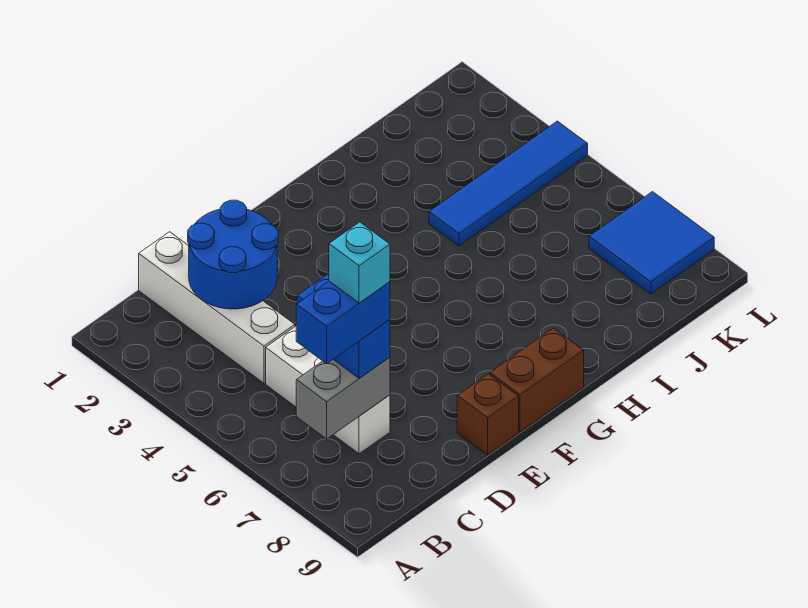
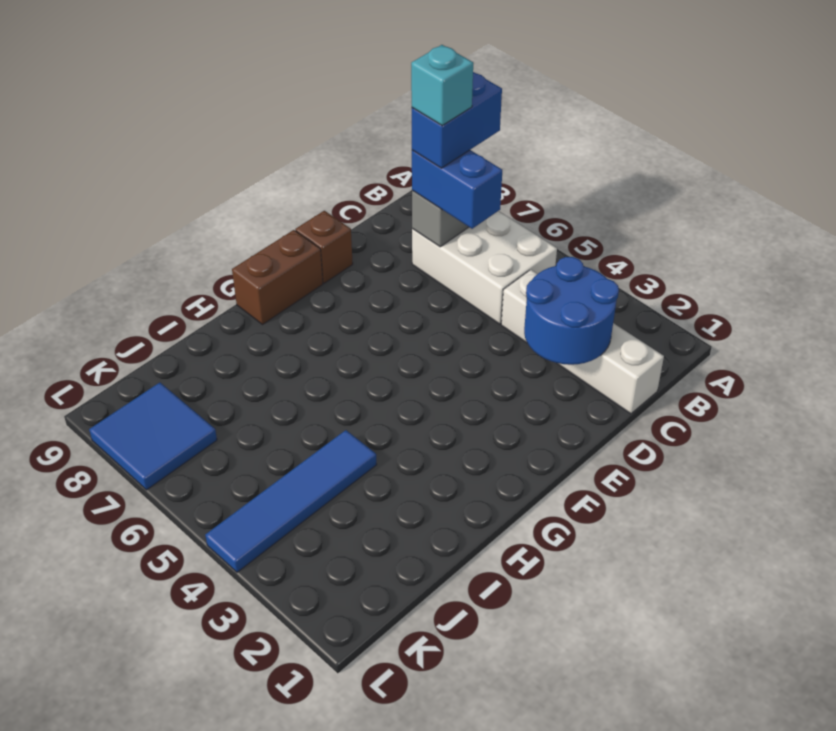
white brick C5:C7 level 1 -> white brick B5:C7 level 1

